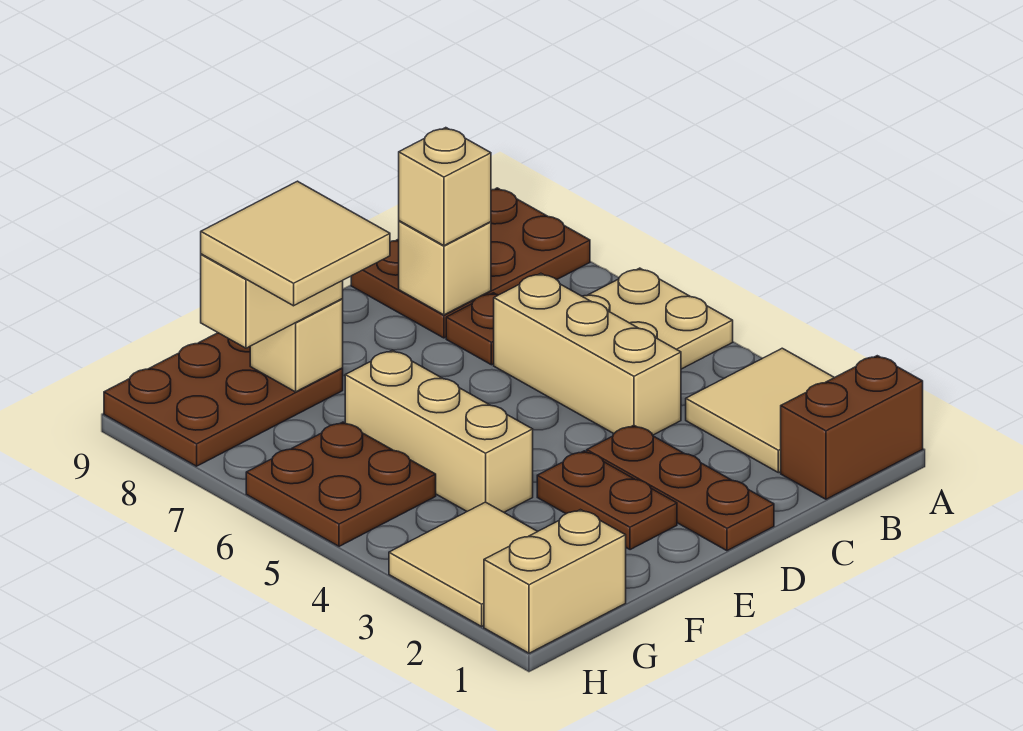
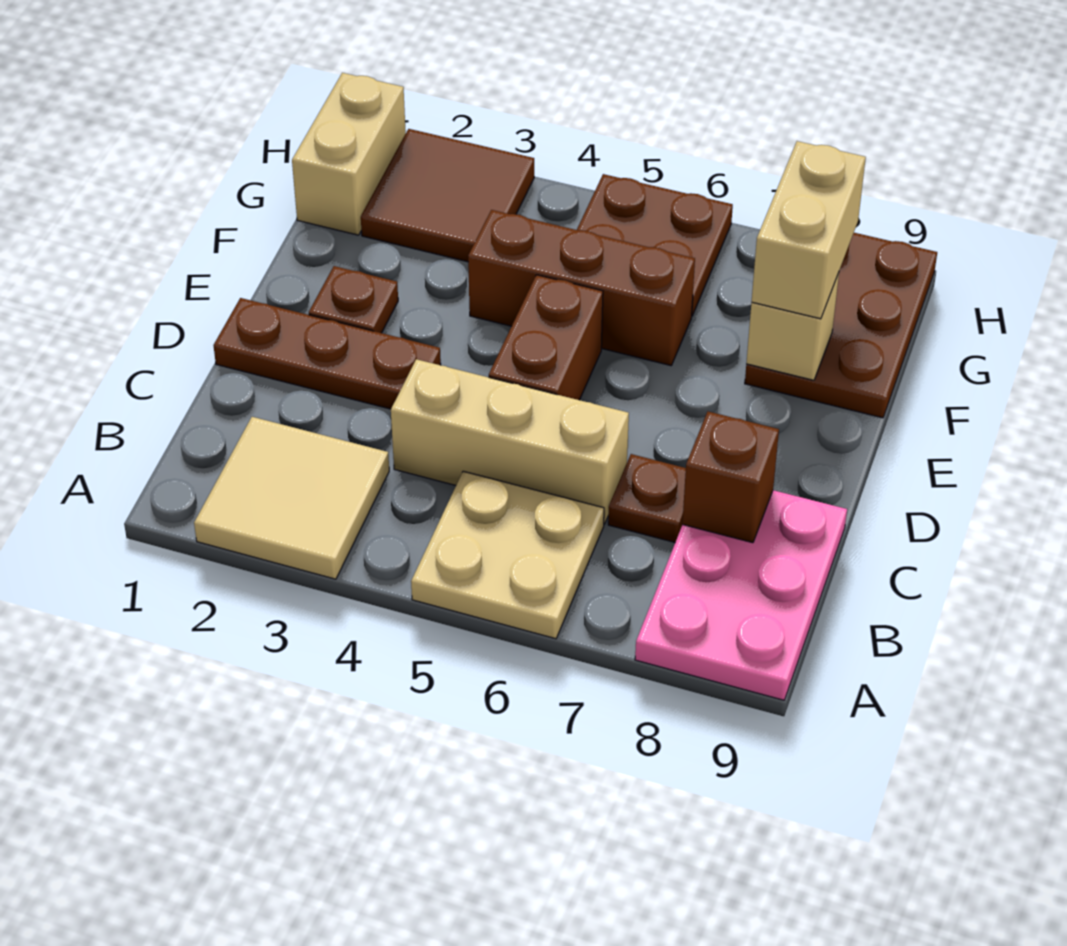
brown brick A1:B1 level 1 -> brown brick D5:E5 level 1
brown plate A8:C9 level 1 -> pink plate A8:C9 level 1
tan brick C8 level 2 -> brown brick C8 level 2
tan brick C8 level 3 -> none
brown plate E2:E3 level 1 -> brown plate E2 level 1
tan brick F4:F6 level 1 -> brown brick F4:F6 level 1
tan tile F7:G8 level 4 -> none
tan tile G2:H3 level 1 -> brown tile G2:H3 level 1

